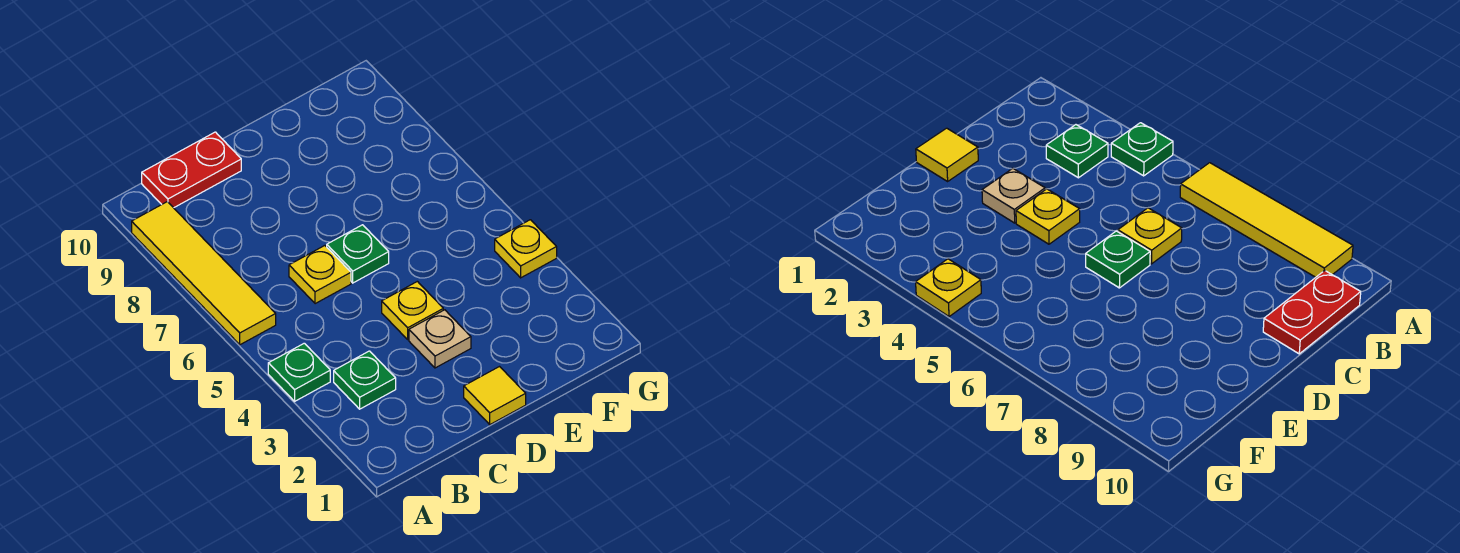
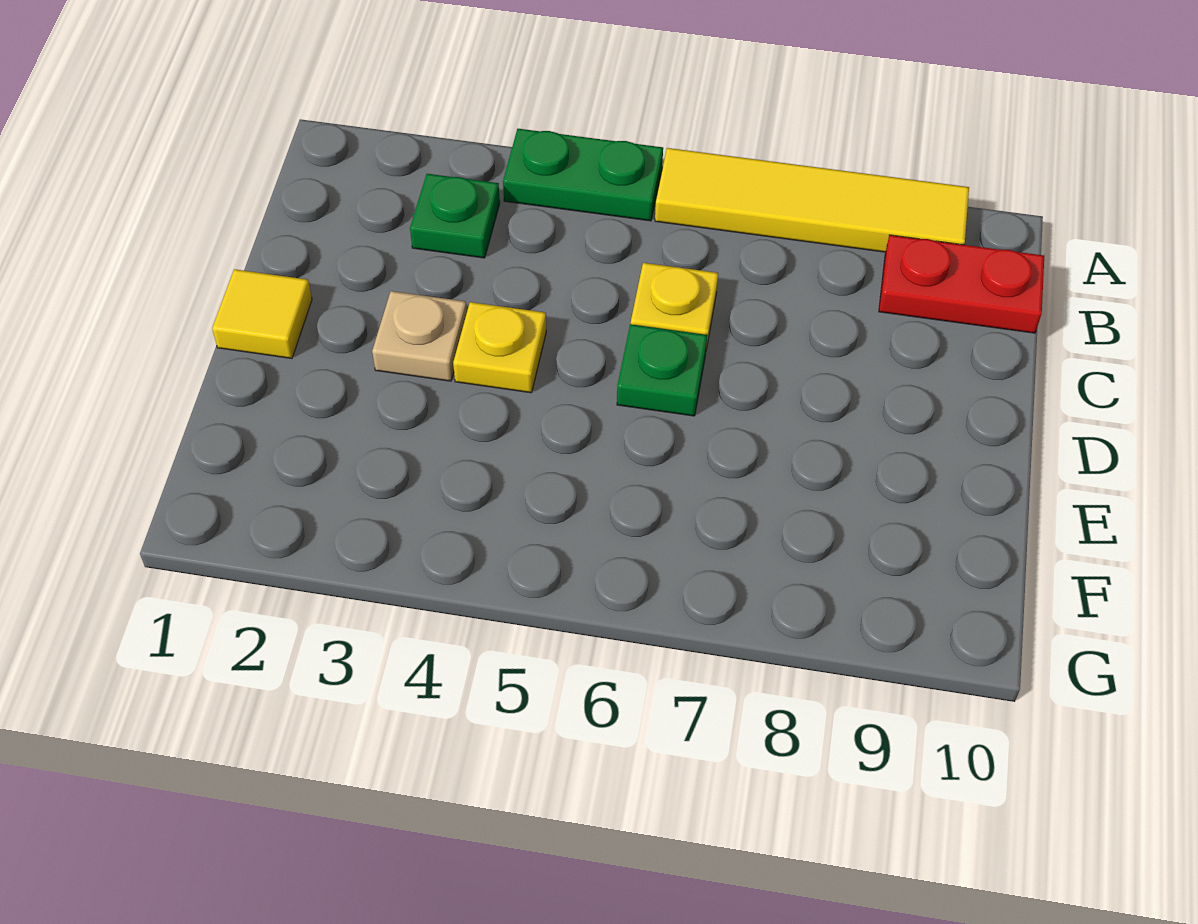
green plate A4 level 1 -> green plate A4:A5 level 1
red plate B10:C10 level 1 -> red plate B9:B10 level 1
yellow plate G4 level 1 -> none

